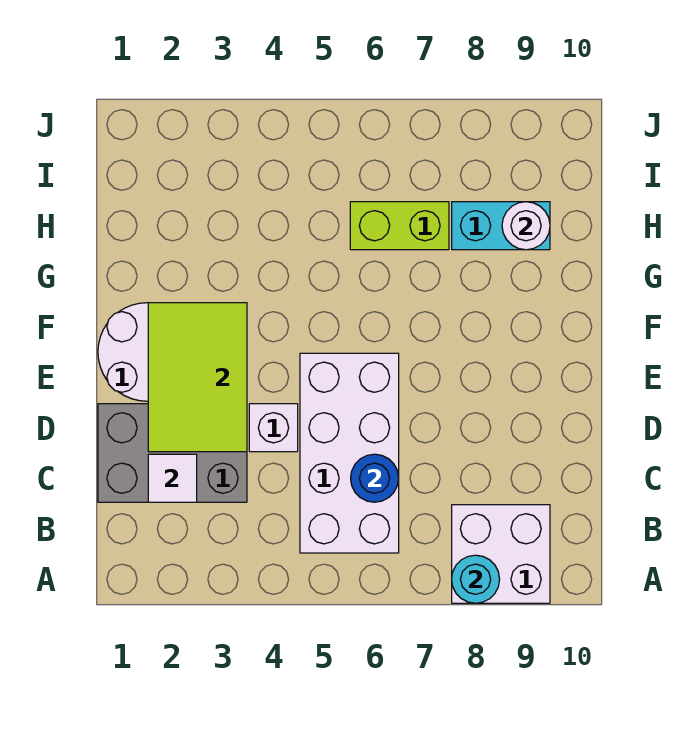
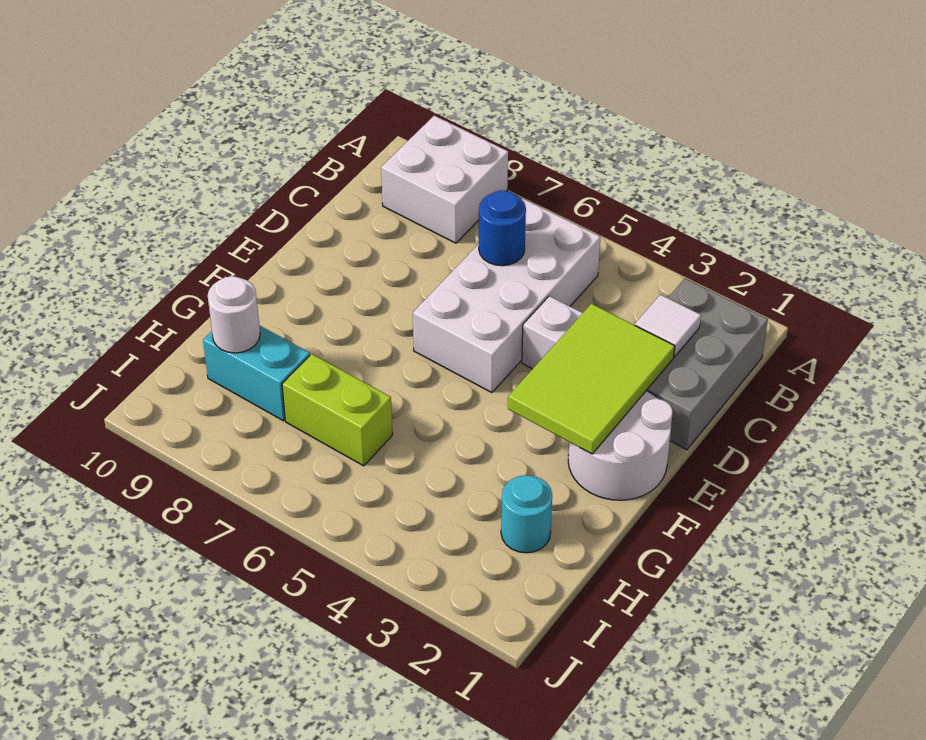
cyan round brick A8 level 2 -> cyan round brick H2 level 1
grey brick C1:D3 level 1 -> grey brick B1:D2 level 1

